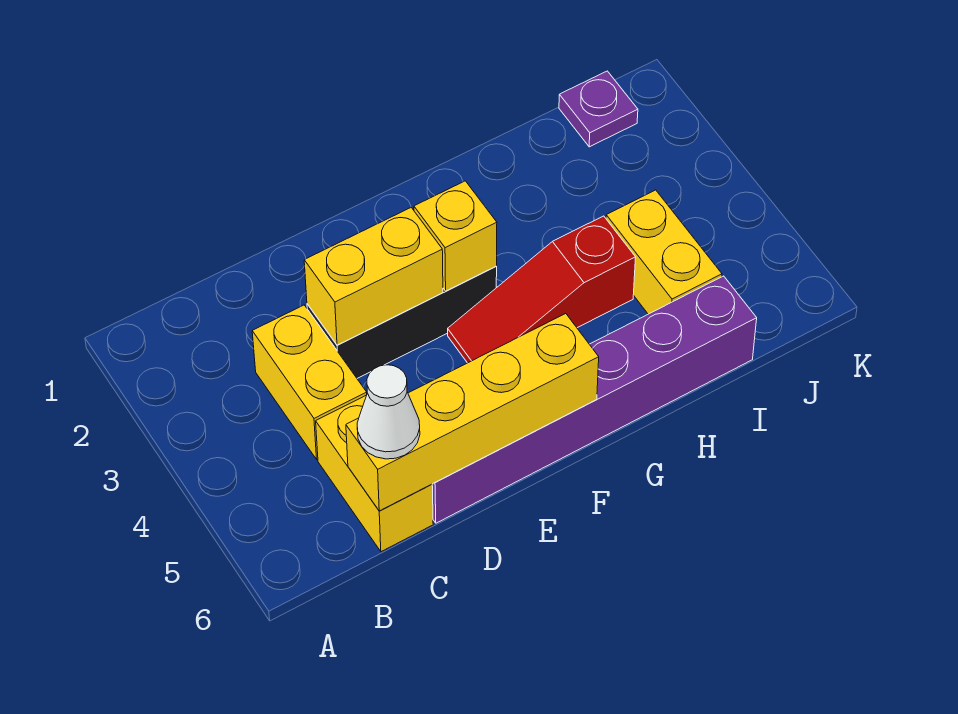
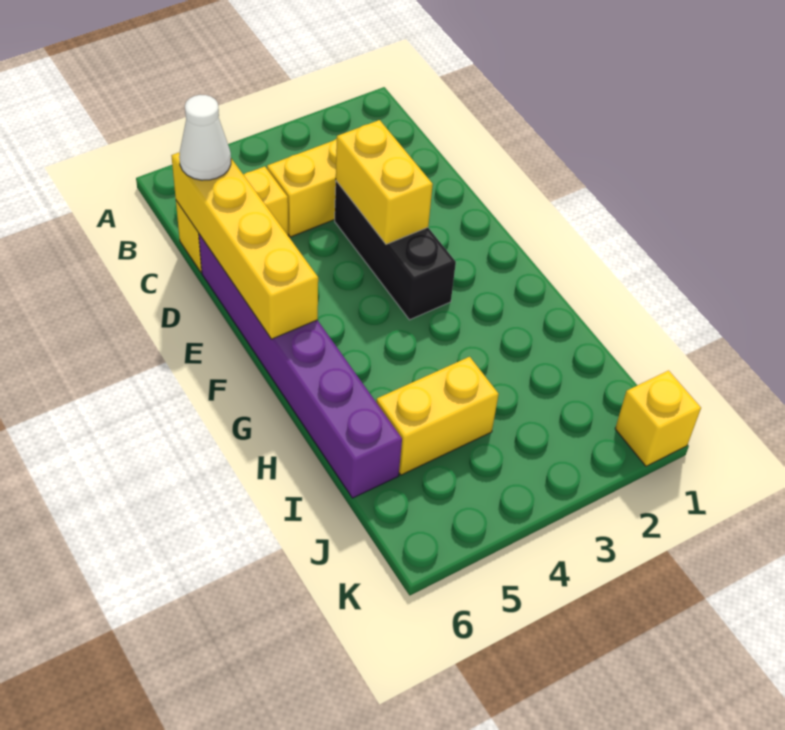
yellow brick F3 level 2 -> yellow brick K1 level 1
red slope F4:H4 level 1 top H -> none
purple plate J1 level 1 -> none

